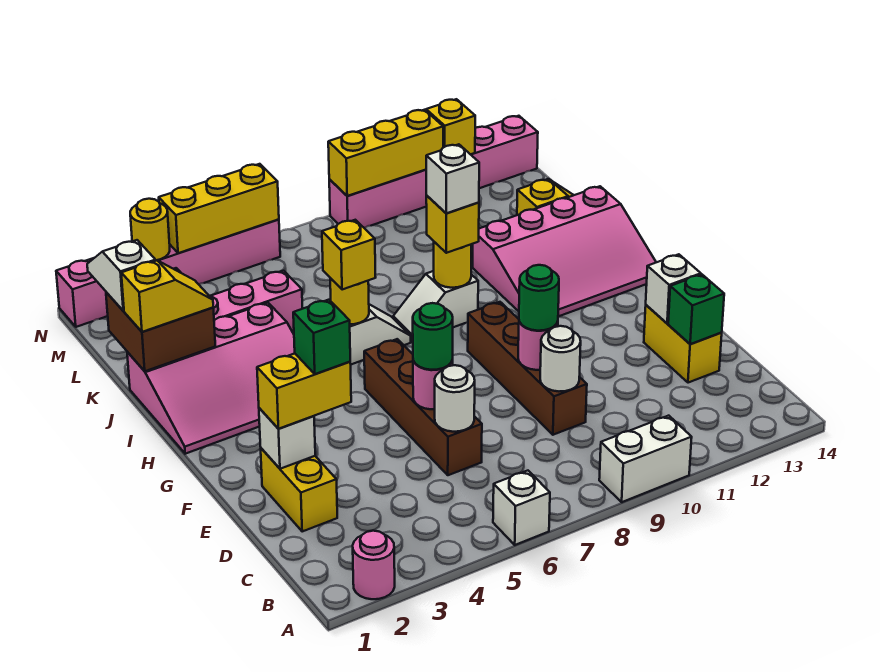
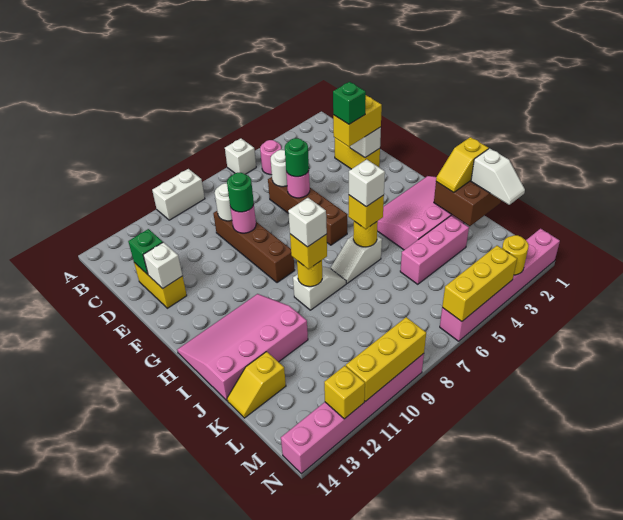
pink round brick A2 level 1 -> pink round brick B5 level 1
none -> white brick I6 level 4

